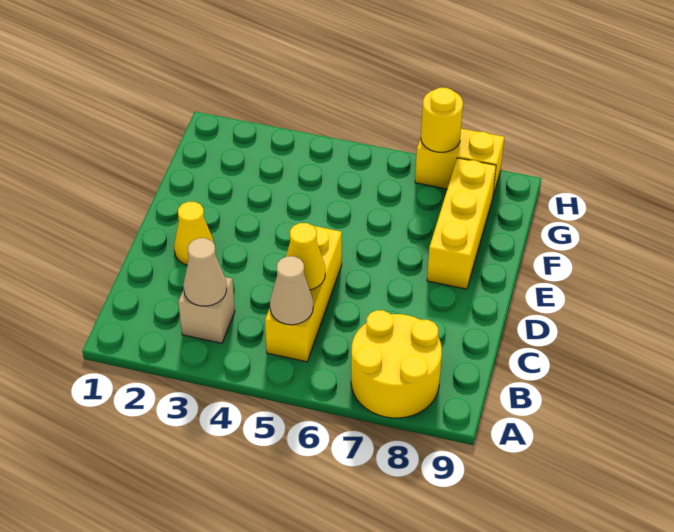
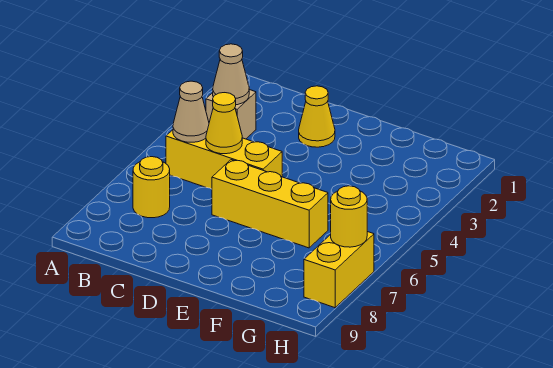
yellow round brick A7:B8 level 1 -> yellow round brick B7 level 1
yellow brick E8:G8 level 1 -> yellow brick D6:F6 level 1

